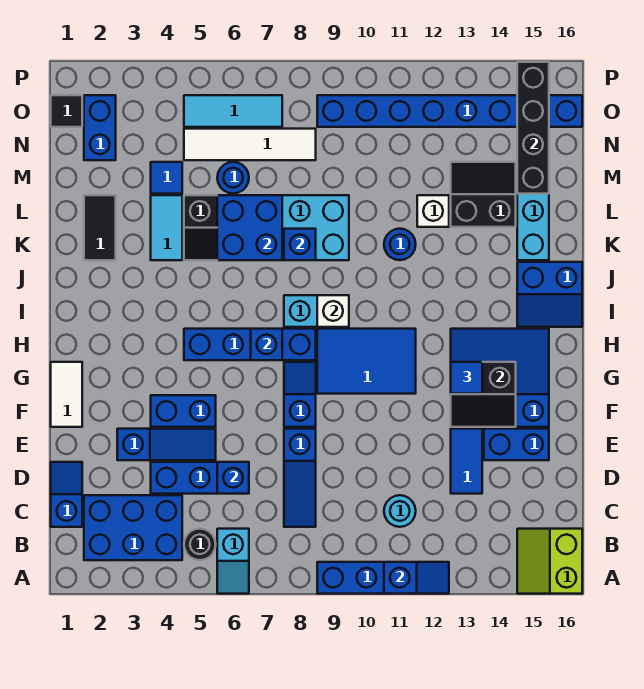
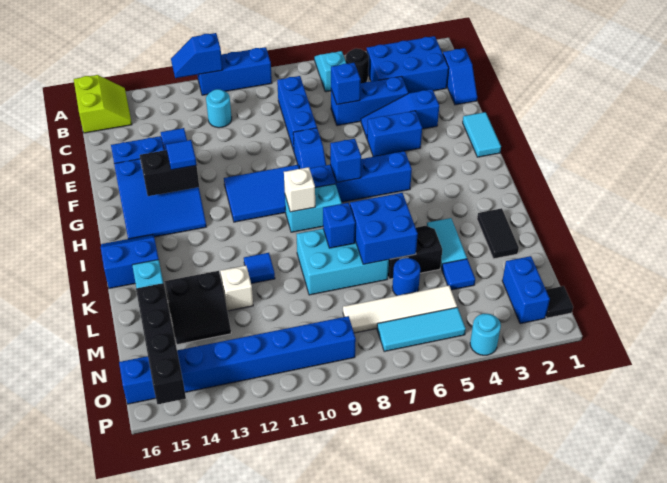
blue slope C8:E8 level 1 top E -> blue brick C8:E8 level 1
white tile F1:G1 level 1 -> cyan tile F1:G1 level 1
blue round brick K11 level 1 -> blue tile K11 level 1
none -> cyan round brick P4 level 1

